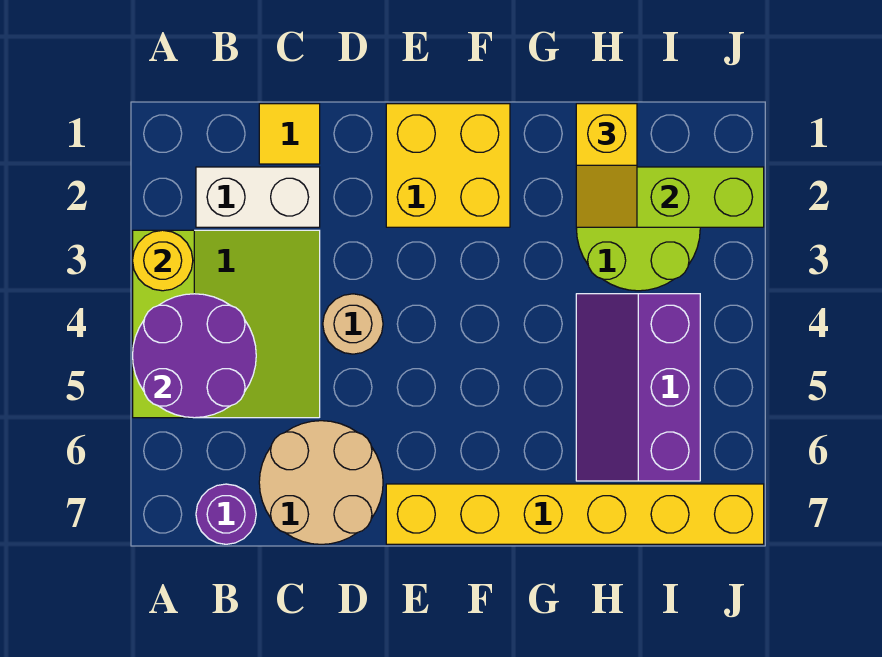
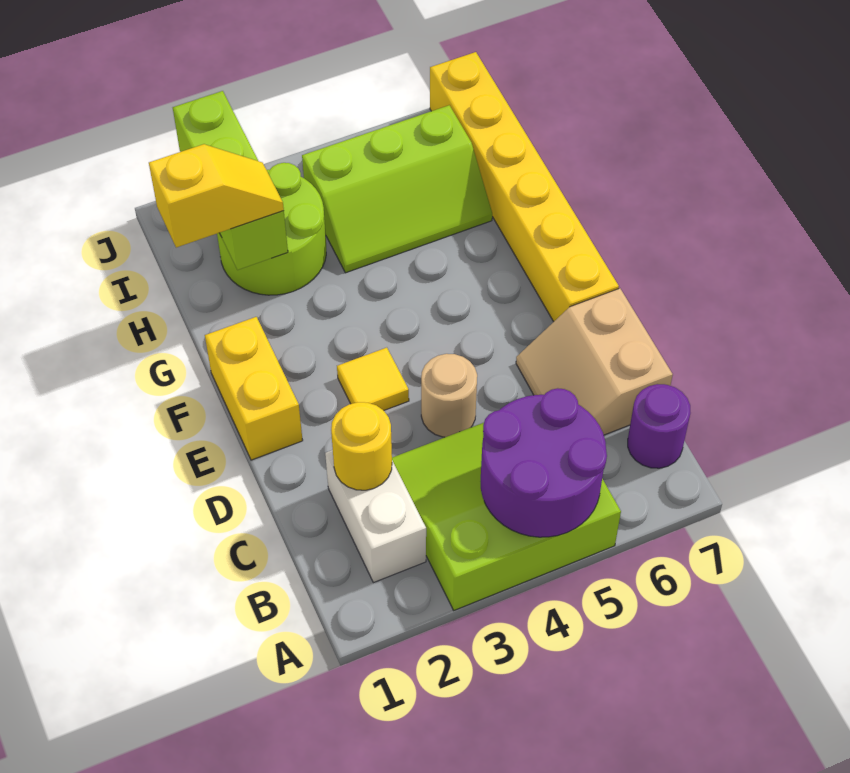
yellow round brick A3 level 2 -> yellow round brick C2 level 2
yellow tile C1 level 1 -> yellow tile E3 level 1
tan round brick C6:D7 level 1 -> tan slope C6:D7 level 1 top 7
yellow brick E1:F2 level 1 -> yellow brick E1:F1 level 1
purple slope H4:I6 level 1 top I -> lime slope H4:I6 level 1 top I

